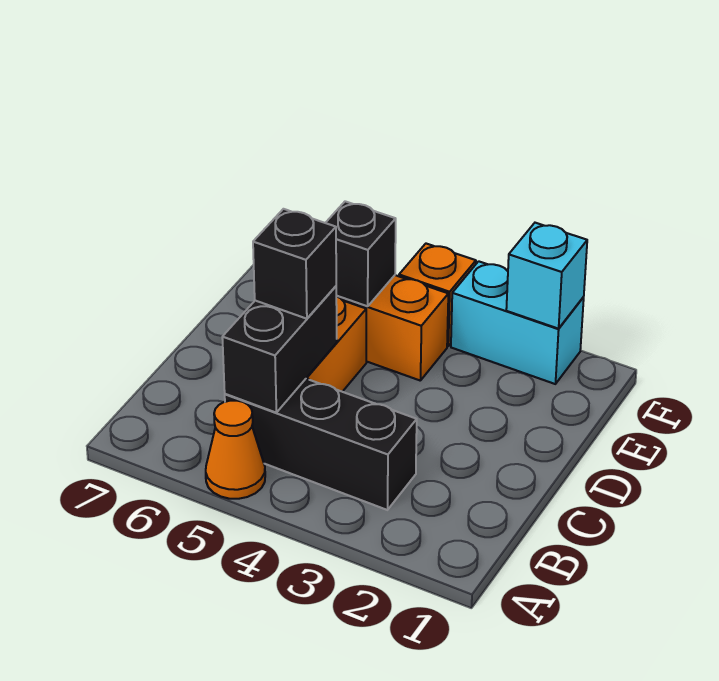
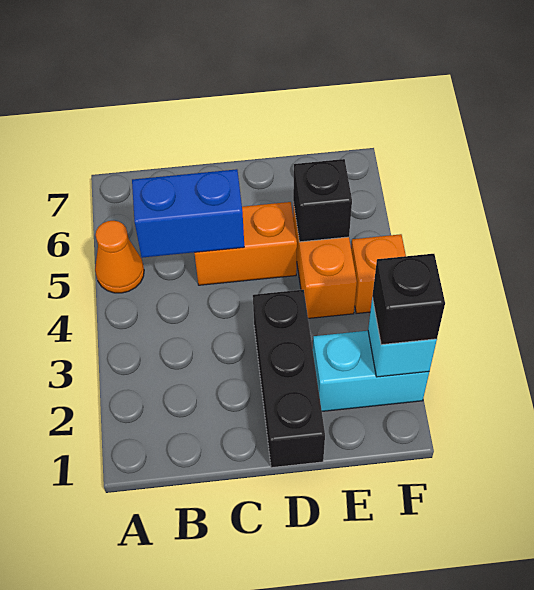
black brick B3:B5 level 1 -> black brick D1:D3 level 1
black brick B5:C5 level 2 -> blue brick B5:C5 level 2
black brick C5 level 3 -> black brick F2 level 3
cyan brick F2:F3 level 1 -> cyan brick E2:F2 level 1

